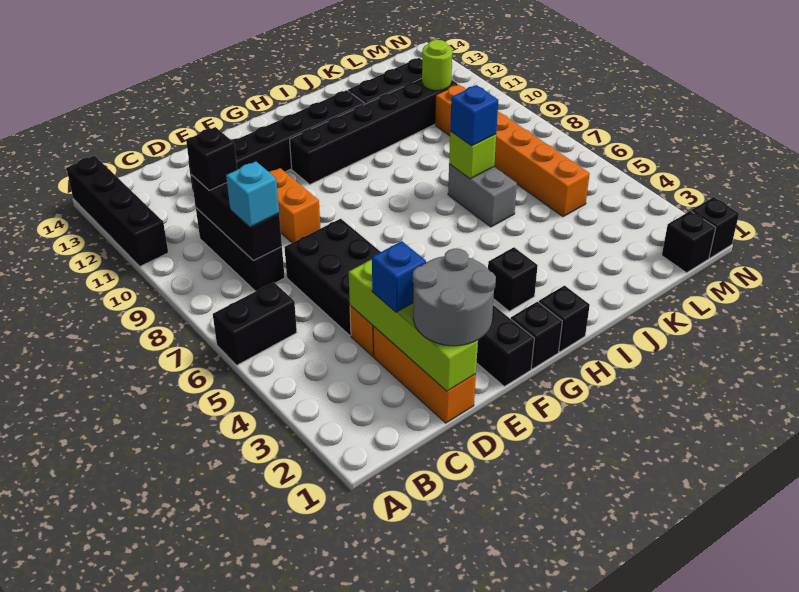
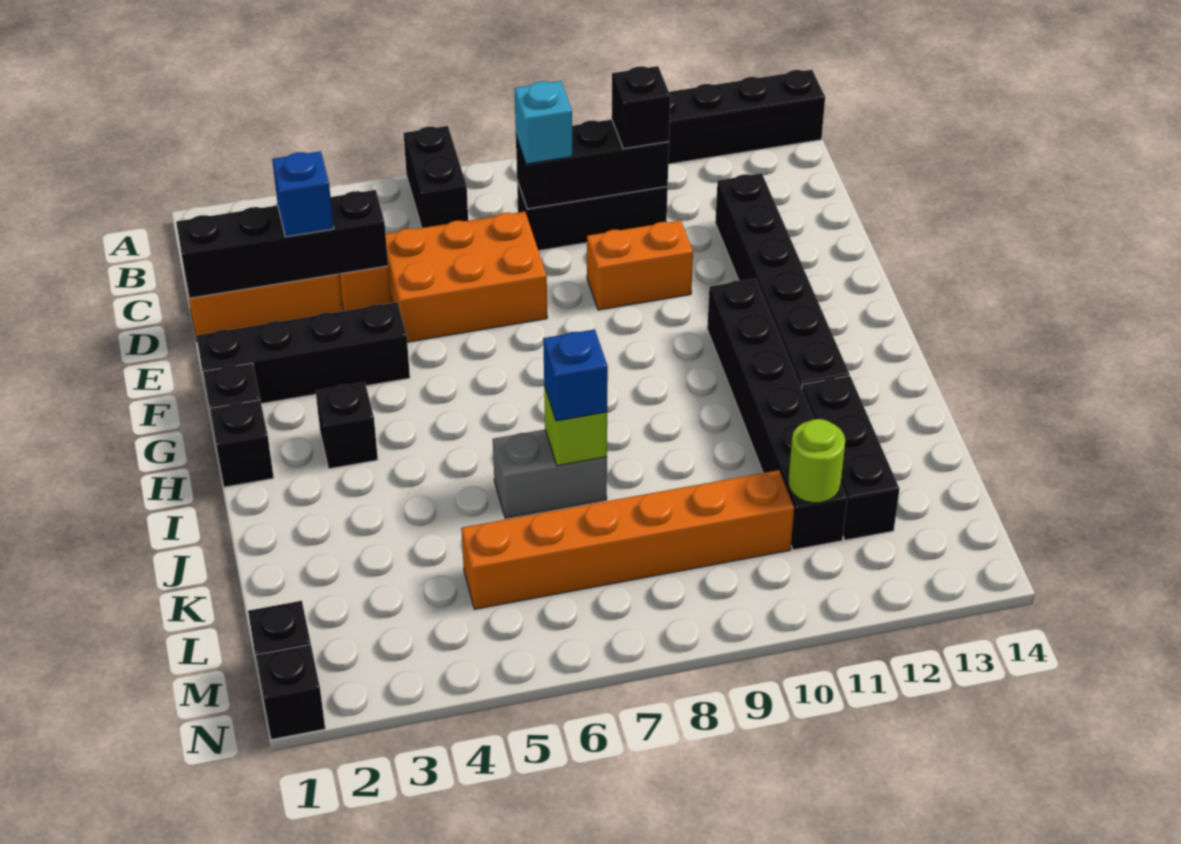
lime brick D1:D4 level 2 -> black brick D1:D4 level 2
grey round brick D1:E2 level 3 -> none
black brick D5:E7 level 1 -> orange brick D5:E7 level 1

